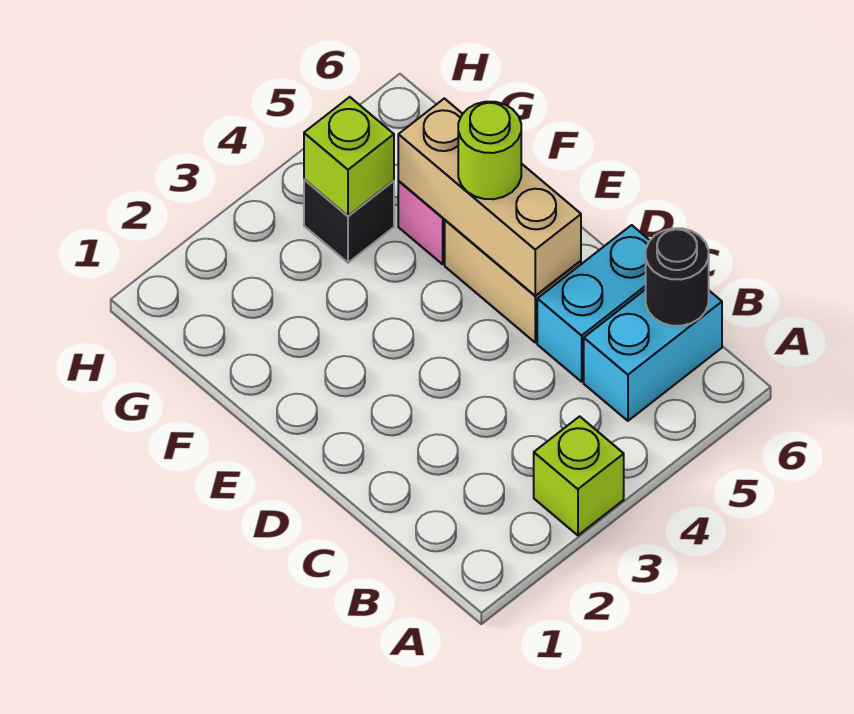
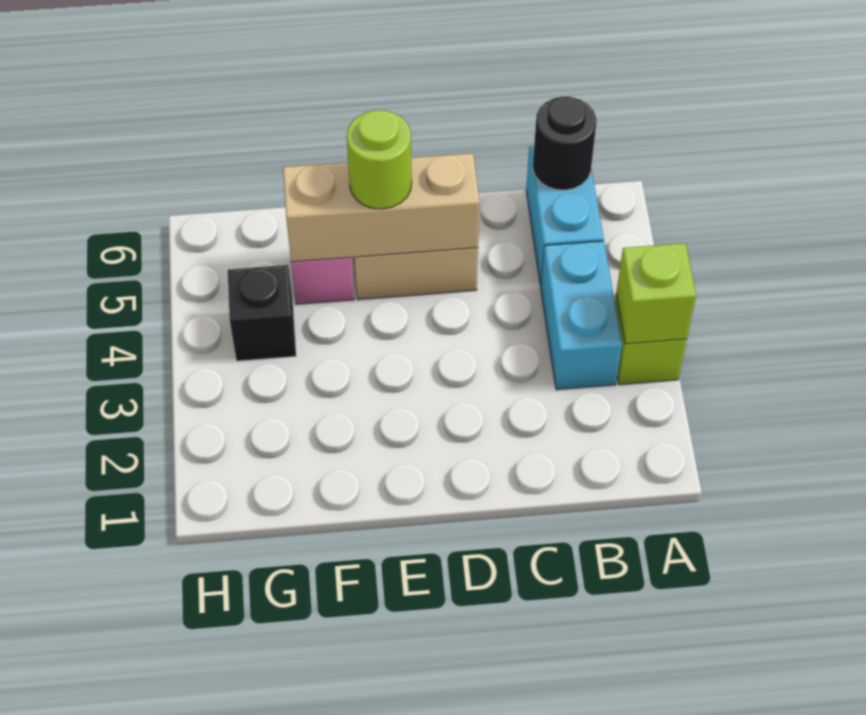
cyan brick C5:C6 level 1 -> cyan brick B3:B4 level 1
lime brick G4 level 2 -> lime brick A3 level 2

